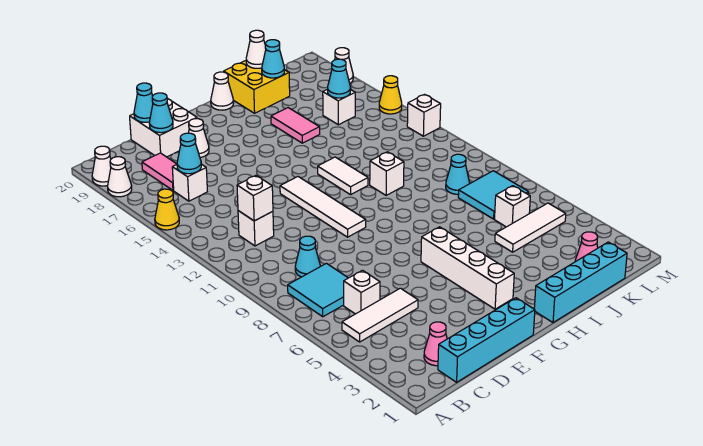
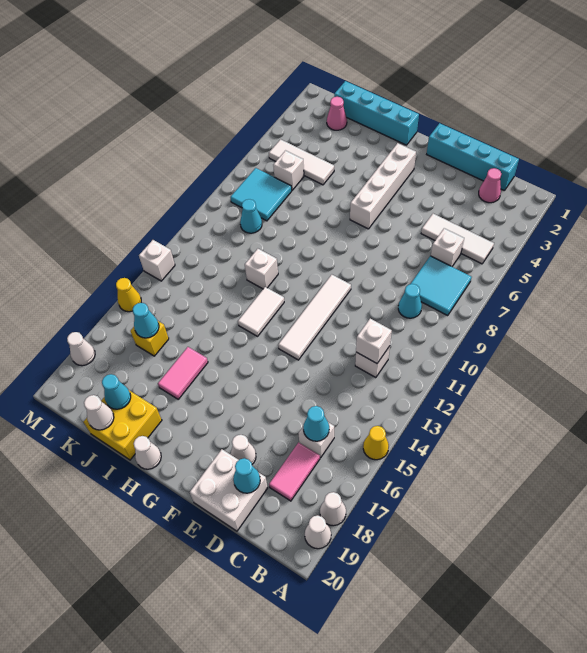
cyan cone D20 level 2 -> none
white brick K16 level 1 -> yellow brick K16 level 1

